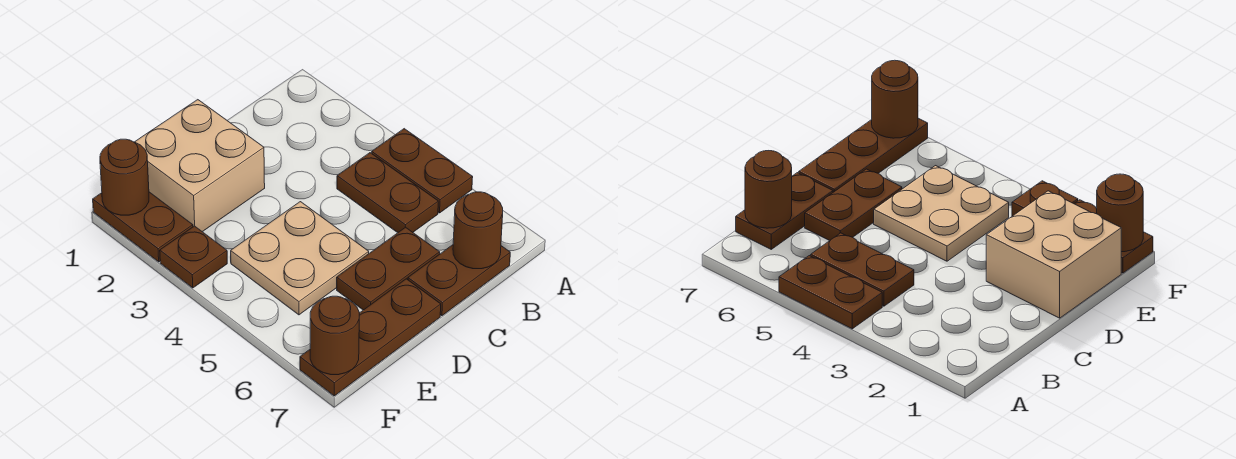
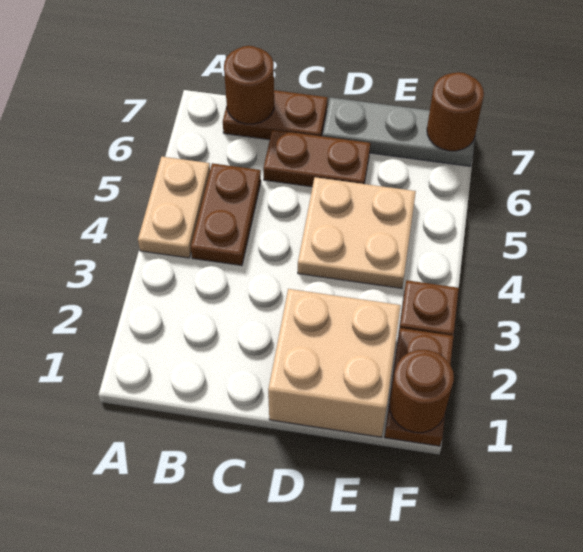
brown plate A4:A5 level 1 -> tan plate A4:A5 level 1
brown plate D7:F7 level 1 -> grey plate D7:F7 level 1

